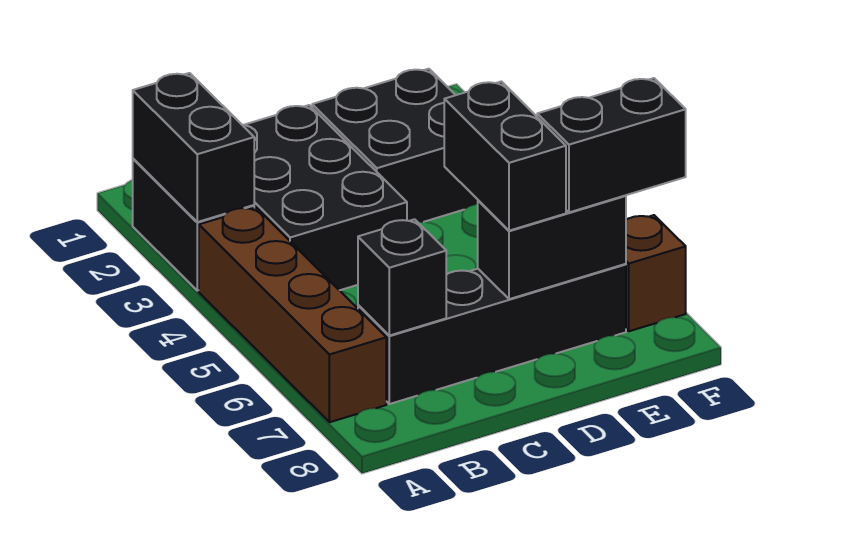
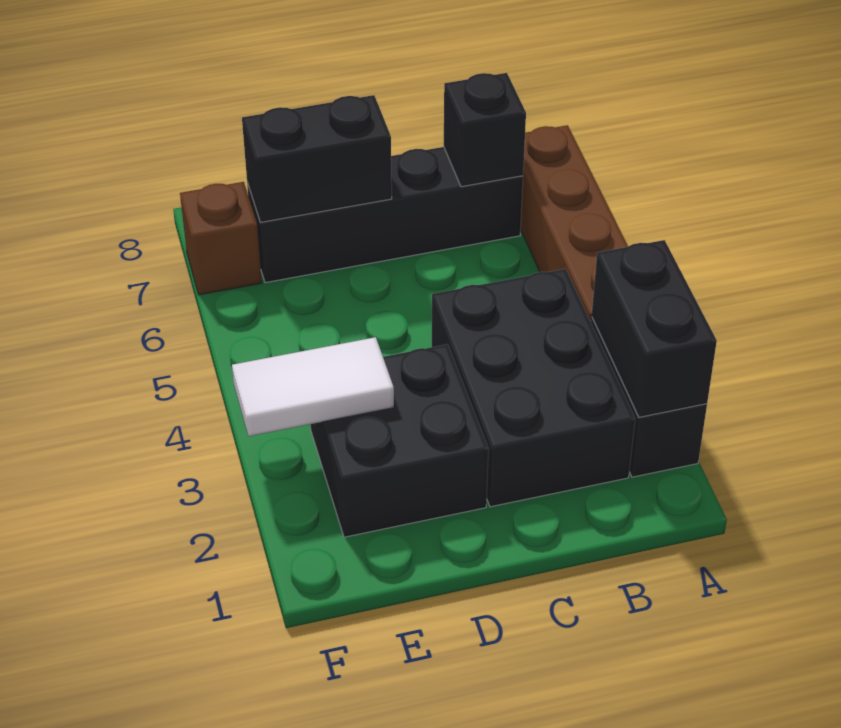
black brick D6:D7 level 3 -> none
none -> white tile E3:F3 level 2
black brick E7:F7 level 3 -> none

